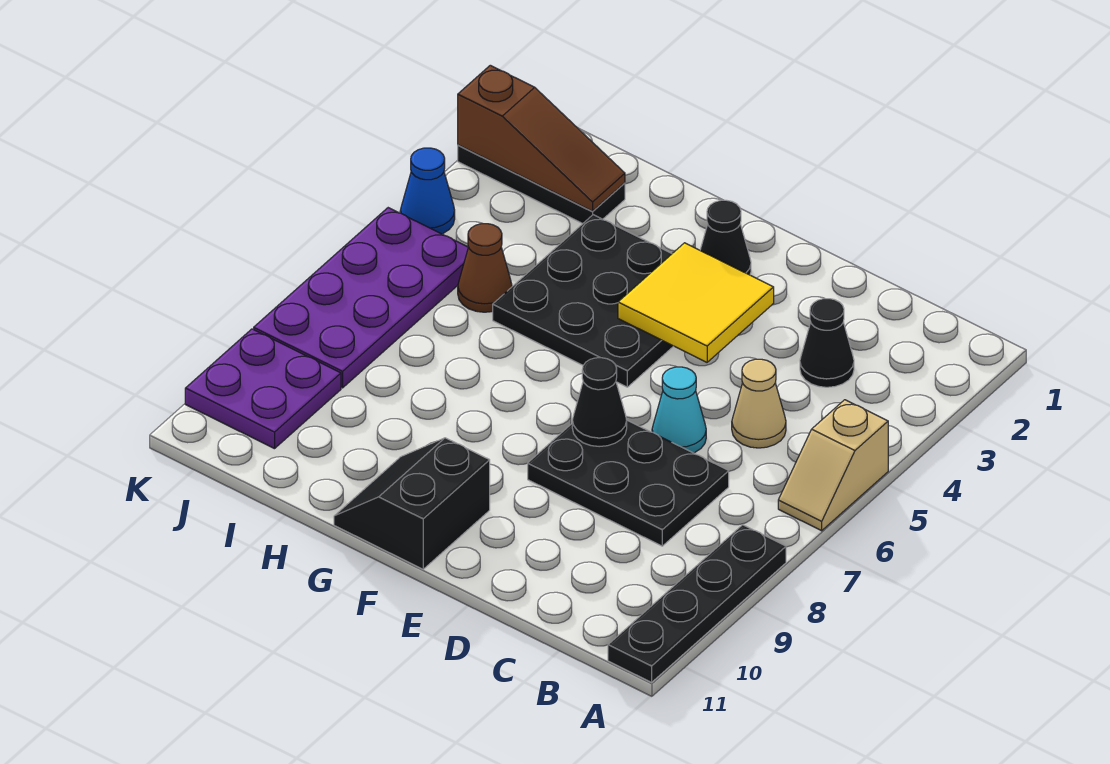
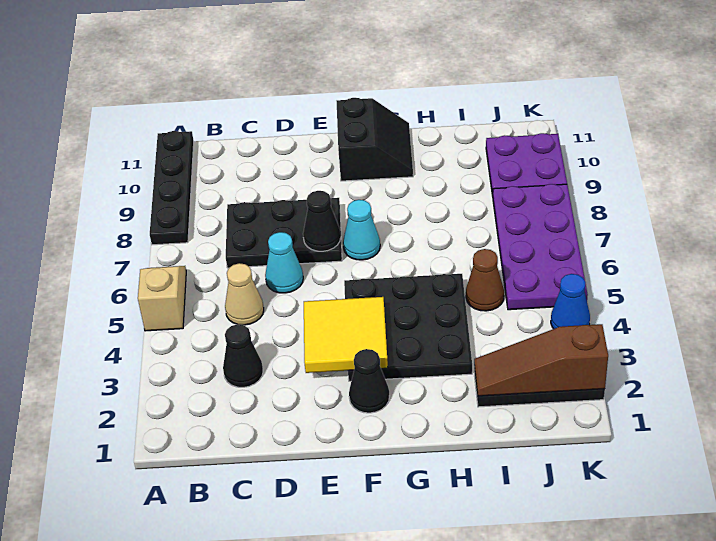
none -> cyan cone F7 level 1

